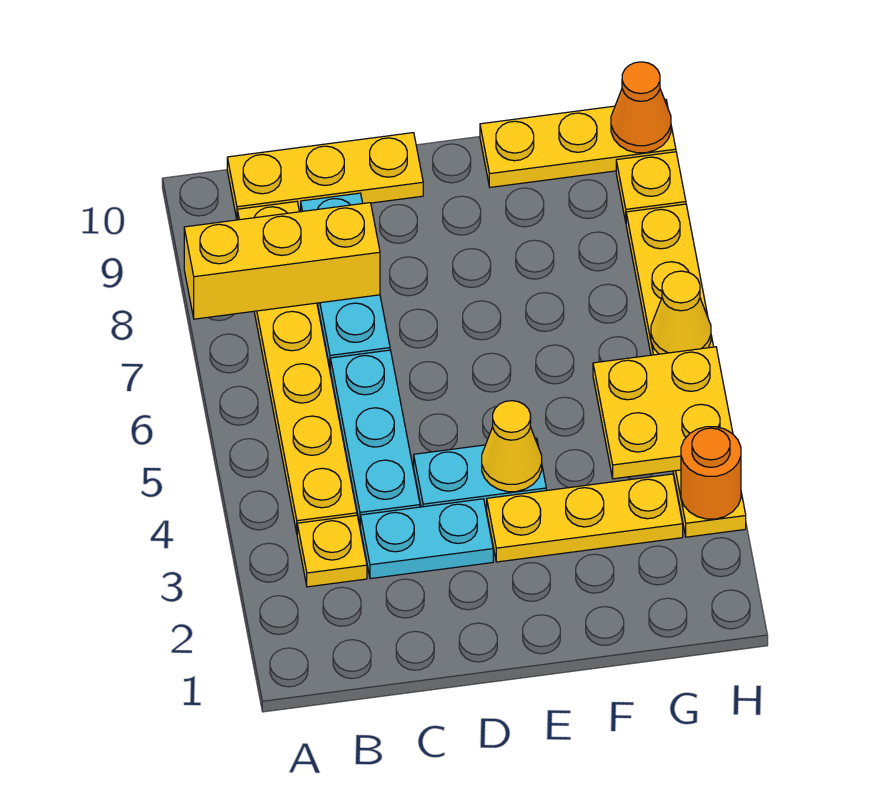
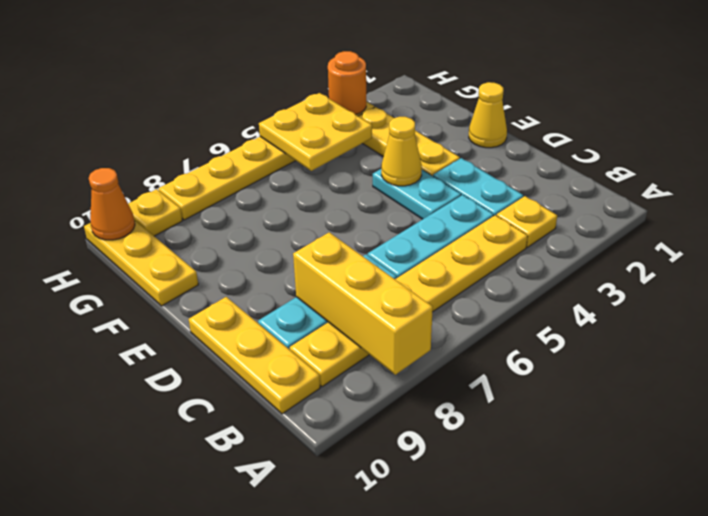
yellow cone H6 level 2 -> yellow cone E1 level 1

